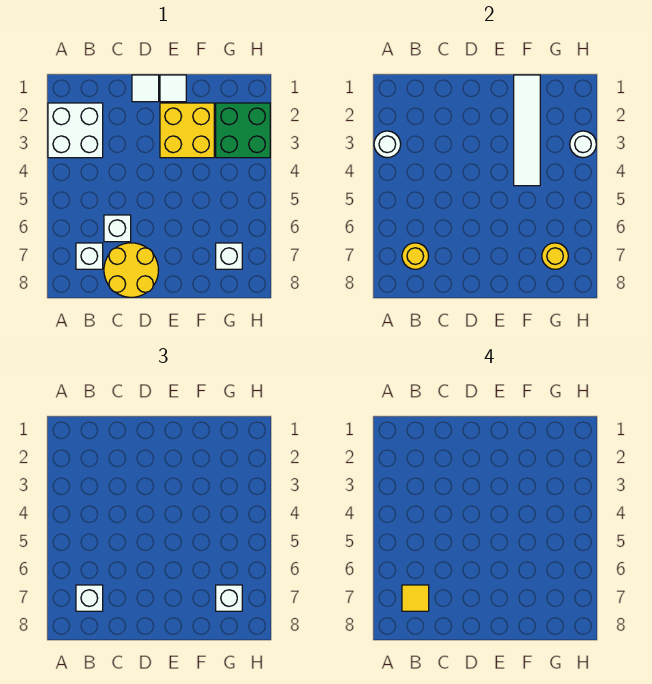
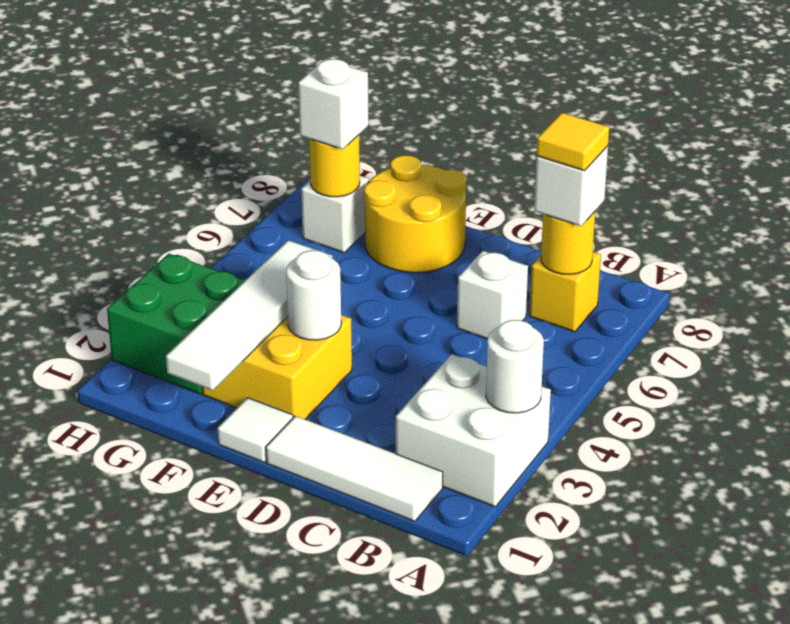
white brick B7 level 1 -> yellow brick B7 level 1
yellow round brick C7:D8 level 1 -> yellow round brick E7:F8 level 1
white tile D1 level 1 -> white tile B1:D1 level 1
white round brick H3 level 2 -> white round brick E3 level 2

